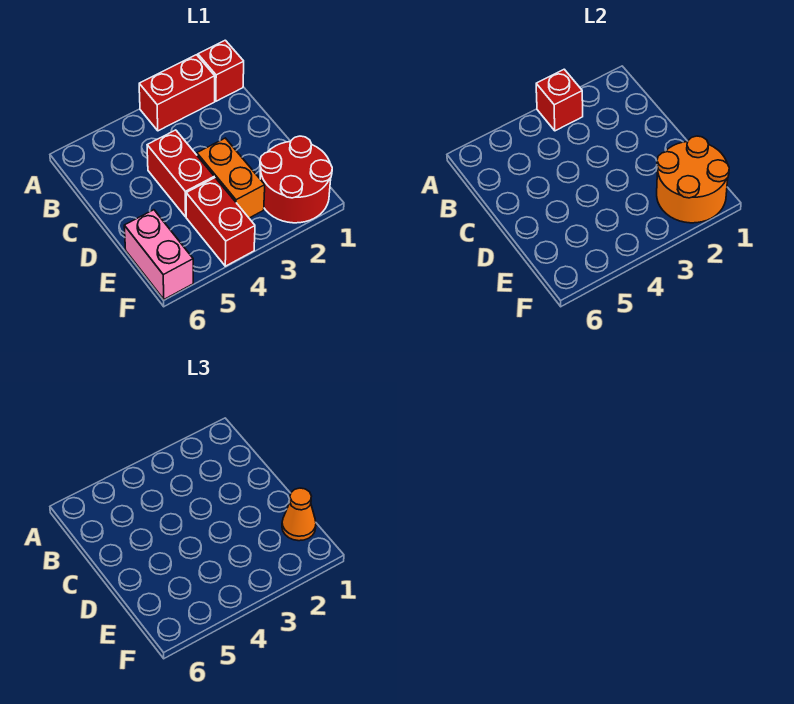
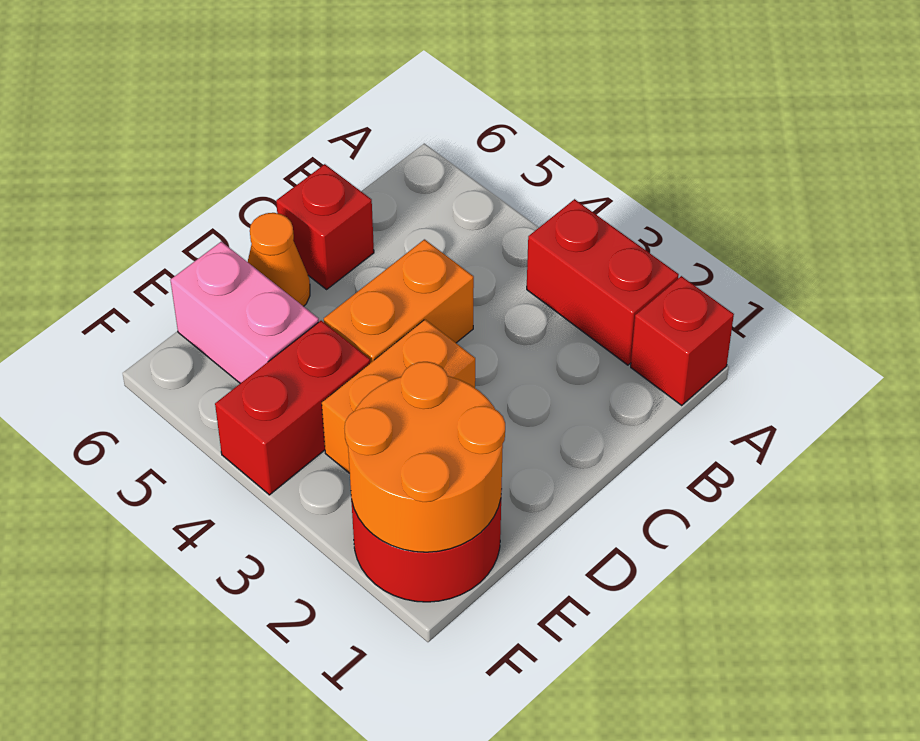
red brick A3 level 2 -> red brick C6 level 1
red brick C4:D4 level 1 -> orange brick C4:D4 level 1
orange cone E1 level 3 -> orange cone D6 level 1
pink brick E6:F6 level 1 -> pink brick E5:E6 level 1

